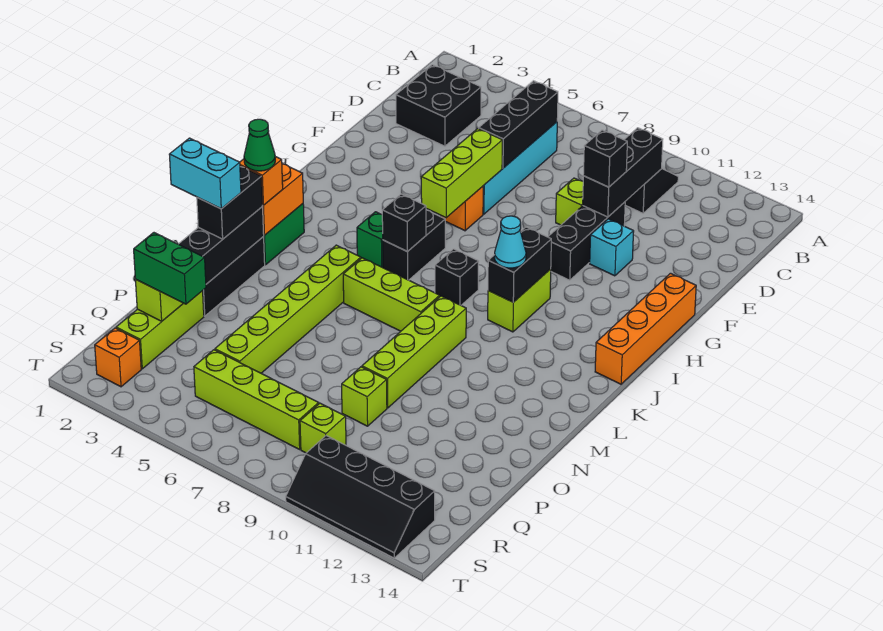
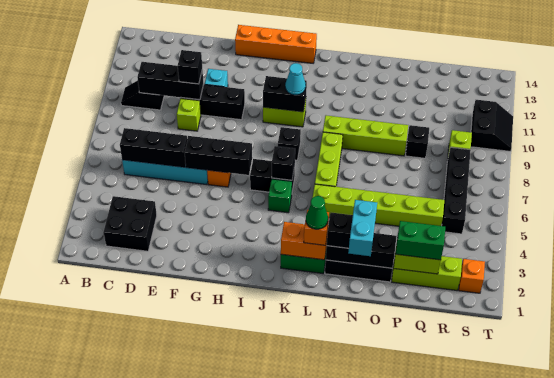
lime brick F6:H6 level 2 -> black brick F6:H6 level 2
lime brick P9 level 1 -> black brick P9 level 1
green brick Q2:Q3 level 3 -> green brick P2:Q2 level 3
lime brick R5:R8 level 1 -> black brick R5:R8 level 1
black slope S10:T13 level 1 top S -> black slope S10:T11 level 1 top S

